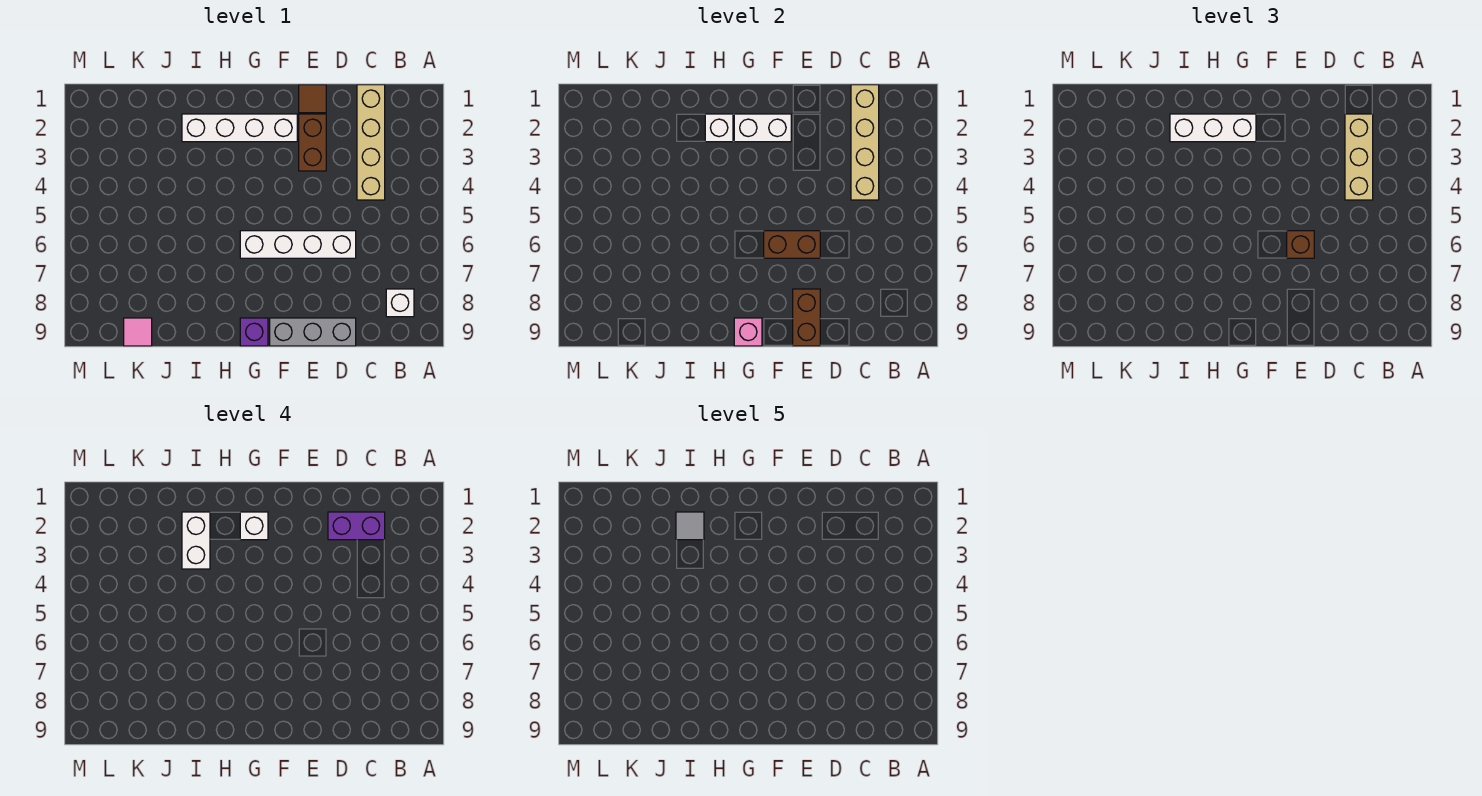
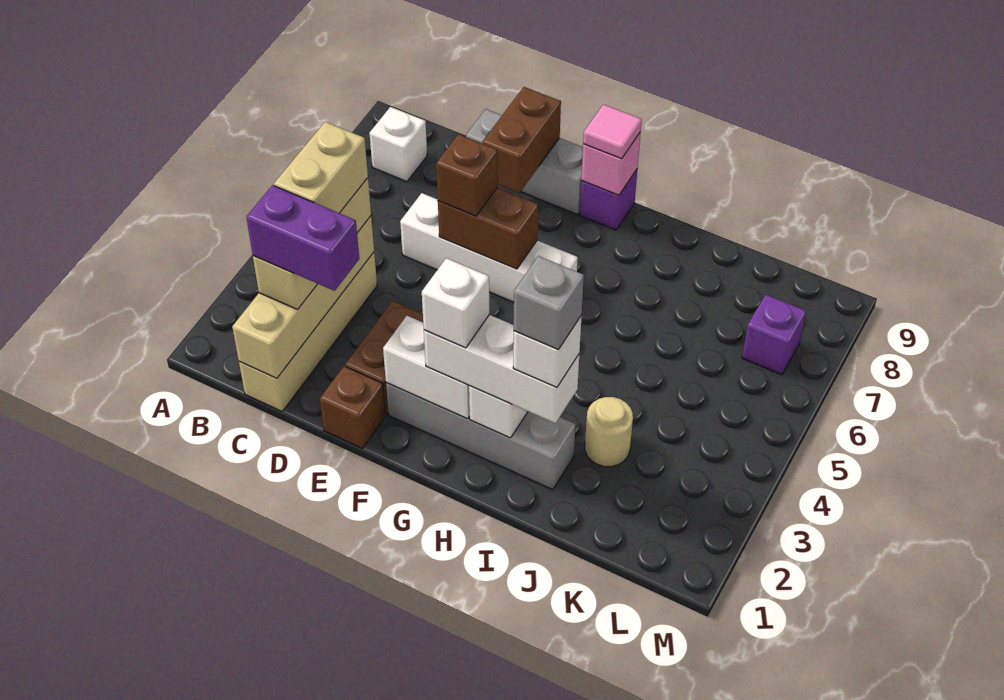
none -> tan brick C3:C4 level 4
brown tile E1 level 1 -> brown brick E1 level 1
white brick F2:I2 level 1 -> grey brick F2:I2 level 1
white brick I2:I3 level 4 -> white brick I2 level 4
grey tile I2 level 5 -> grey brick I2 level 5
none -> tan round brick J3 level 1
pink tile K9 level 1 -> pink tile G9 level 3
none -> purple brick L7 level 1

